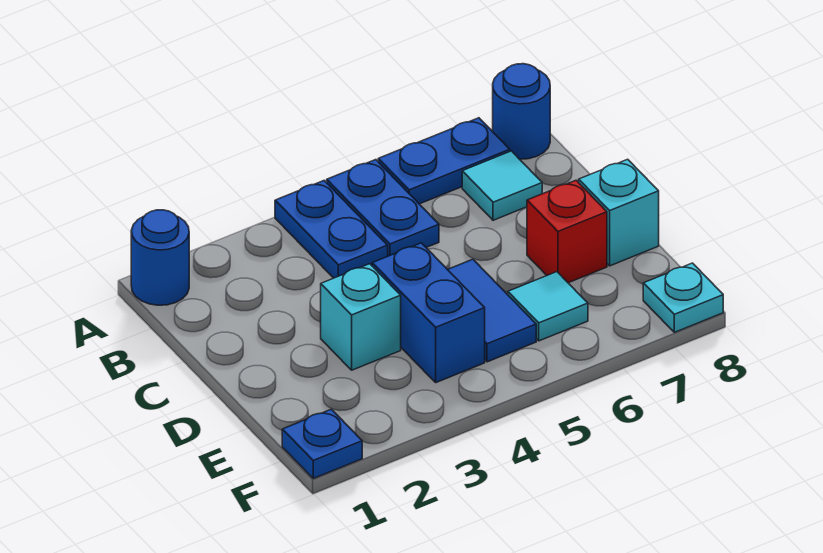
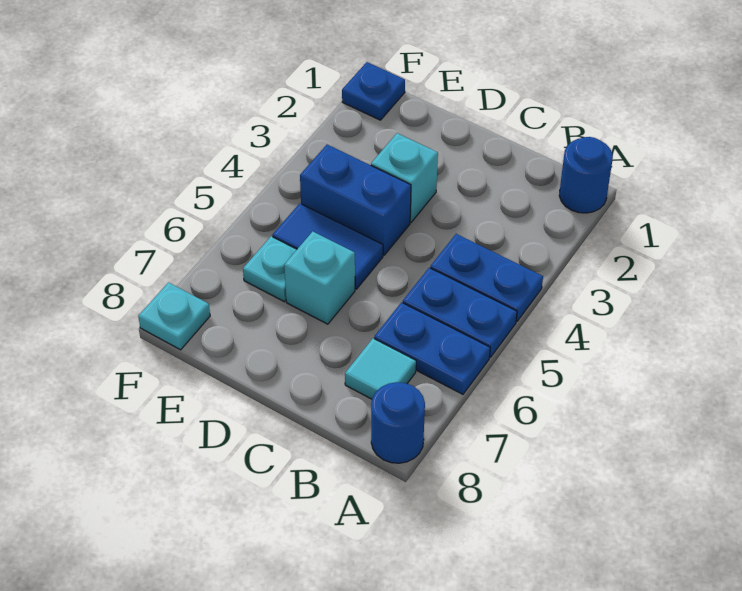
blue plate A6:A7 level 1 -> blue plate A6:B6 level 1
red brick D7 level 1 -> none
cyan brick D8 level 1 -> cyan brick D6 level 1
cyan tile E6 level 1 -> cyan plate E6 level 1

